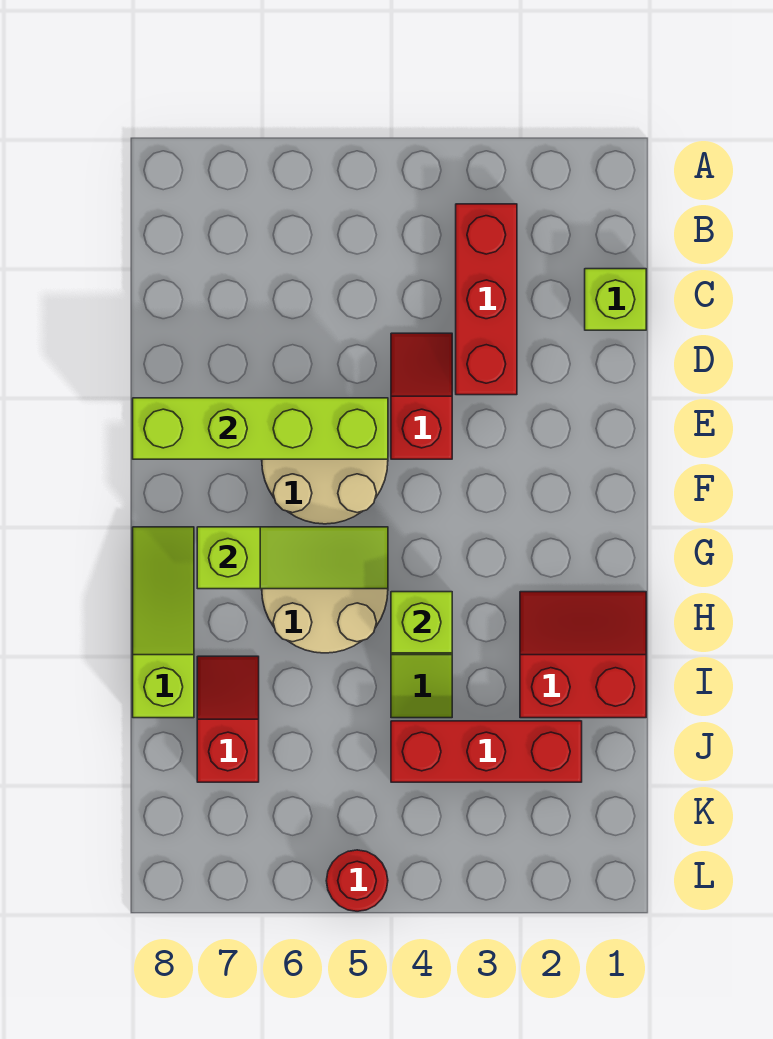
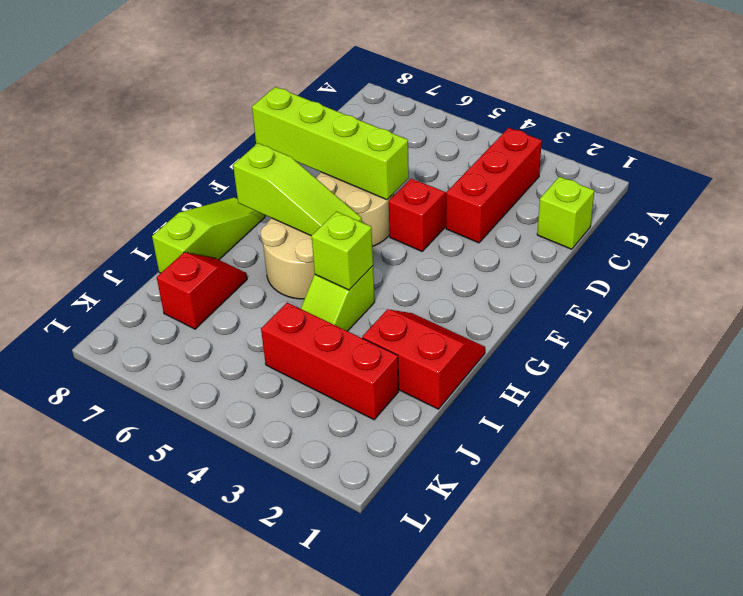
red round brick L5 level 1 -> none

